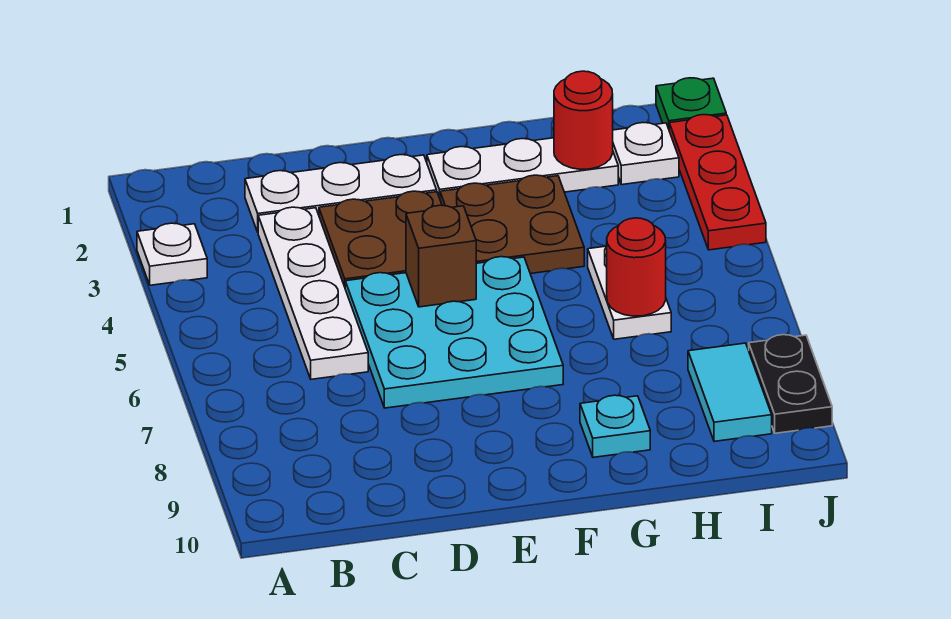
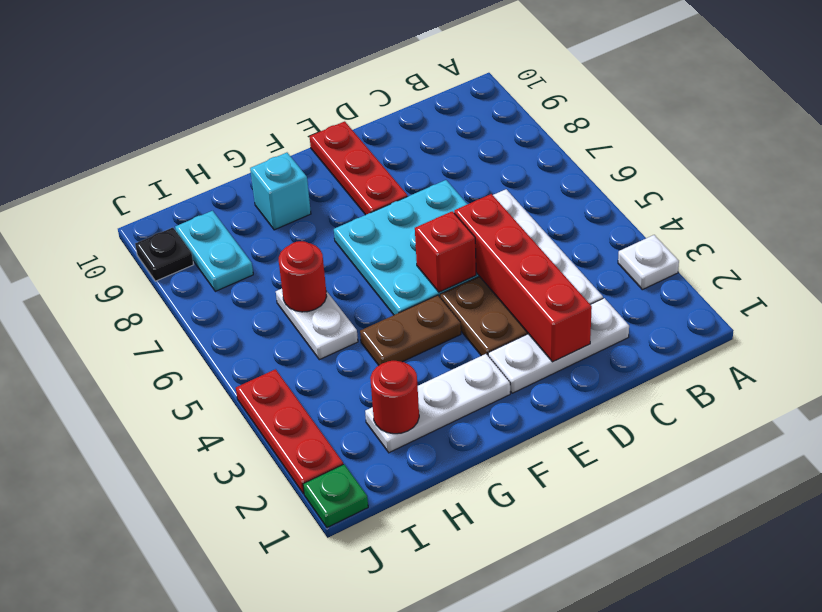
none -> red brick D2:D5 level 2
brown brick E5 level 2 -> red brick E5 level 2
none -> red plate E8:E10 level 1
brown plate F3:G4 level 1 -> brown plate F4:G4 level 1
cyan plate G9 level 1 -> cyan brick G9 level 1
white plate I2 level 1 -> none
cyan tile I8:I9 level 1 -> cyan plate I8:I9 level 1
black plate J8:J9 level 1 -> black plate J9 level 1

